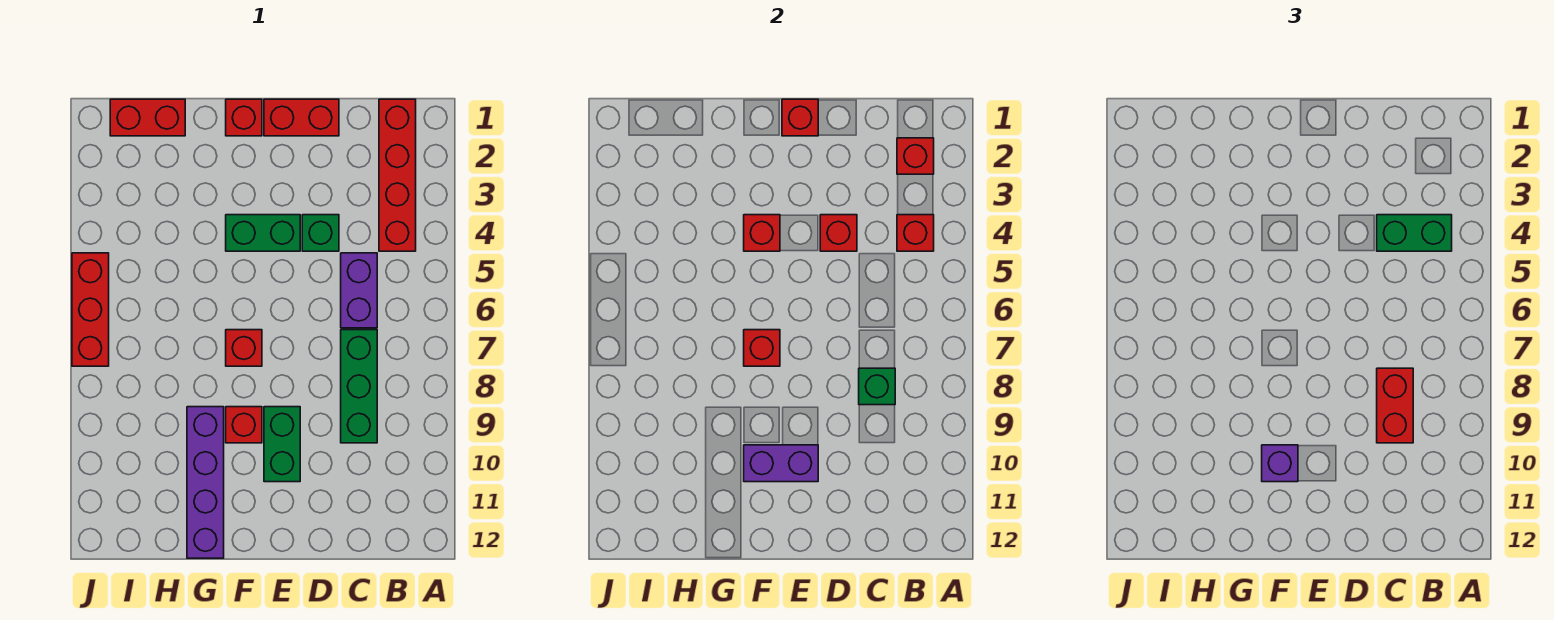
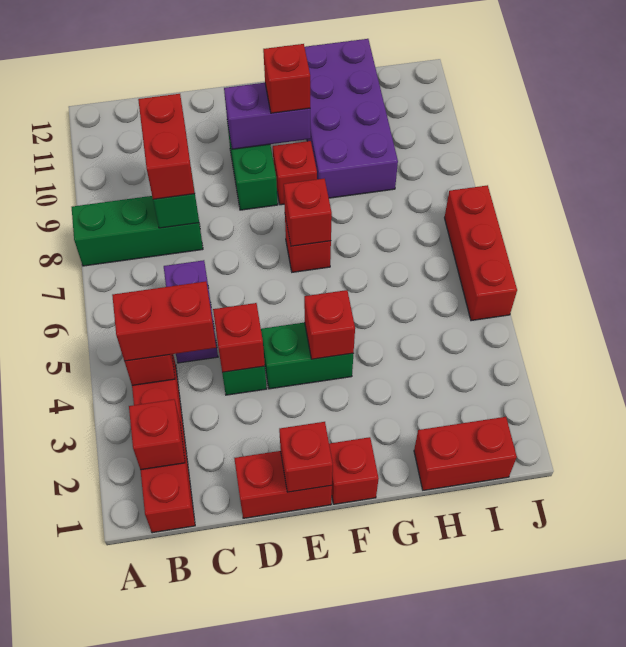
green brick B4:C4 level 3 -> red brick B4:C4 level 3
green brick C7:C9 level 1 -> green brick A8:C8 level 1
purple brick F10 level 3 -> red brick F10 level 3
purple brick G9:G12 level 1 -> purple brick G9:H12 level 1

